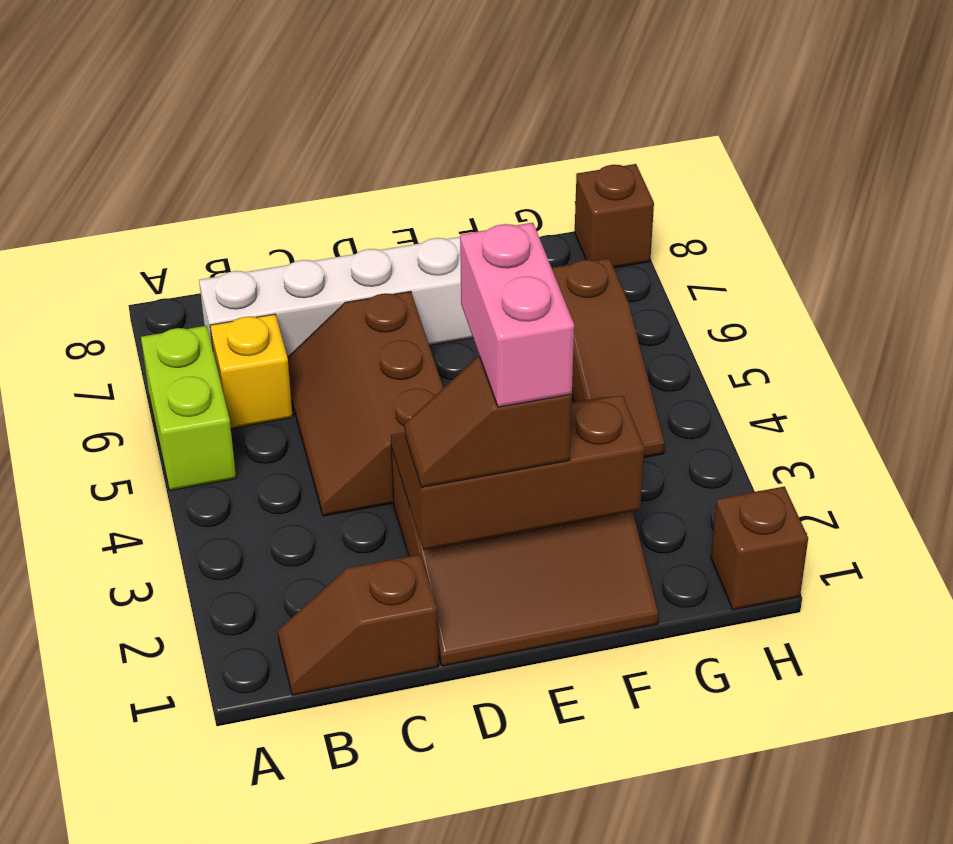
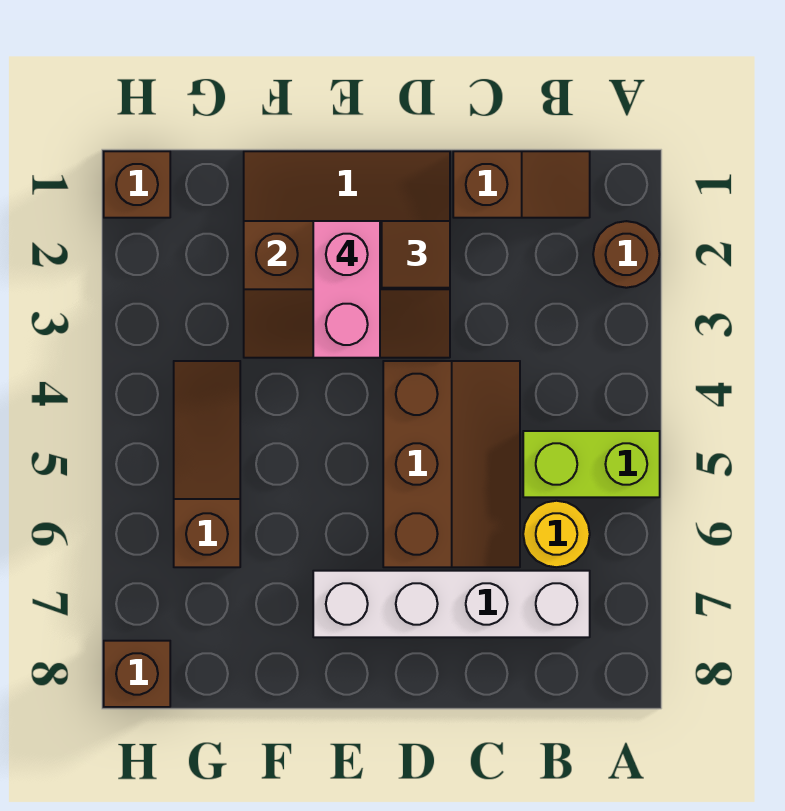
none -> brown round brick A2 level 1
lime brick A5:A6 level 1 -> lime brick A5:B5 level 1
yellow brick B6 level 1 -> yellow round brick B6 level 1

